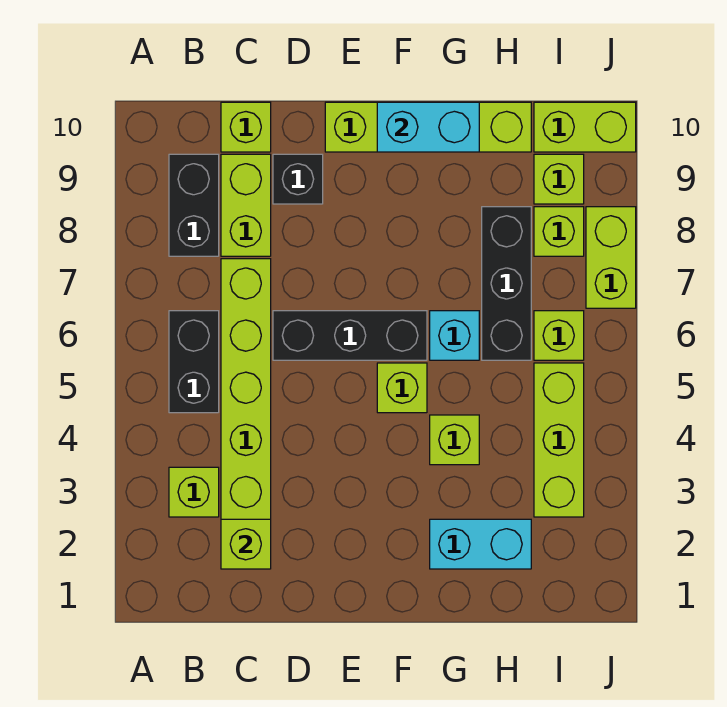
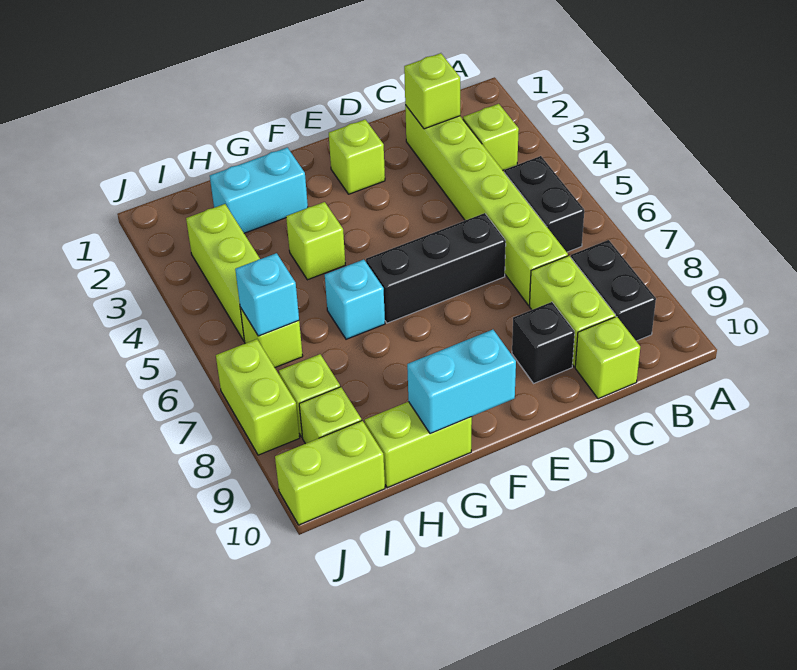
lime brick E10:H10 level 1 -> lime brick G10:H10 level 1
lime brick F5 level 1 -> lime brick E2 level 1
black brick H6:H8 level 1 -> none
none -> cyan brick I6 level 2

